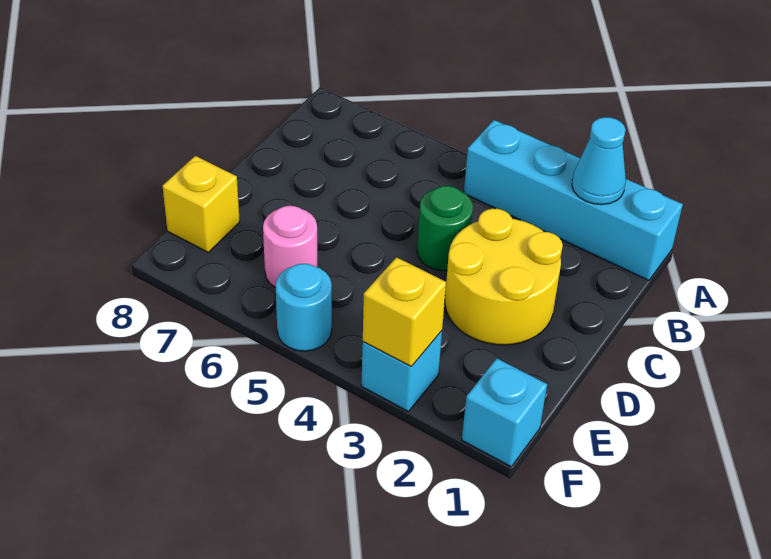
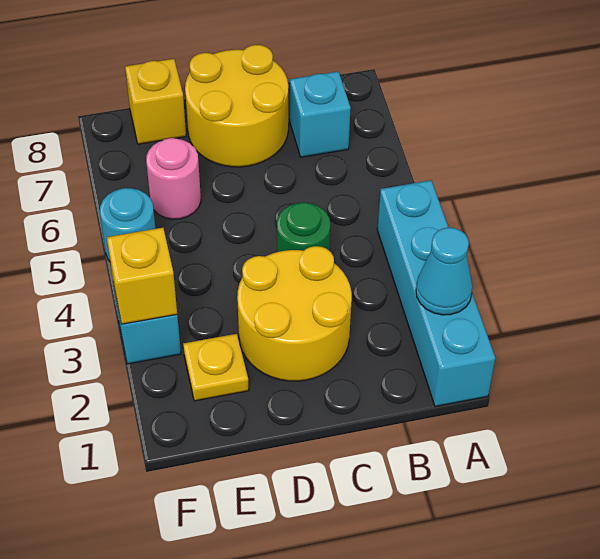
none -> yellow round brick C7:D8 level 1
none -> yellow plate E2 level 1
cyan brick F1 level 1 -> cyan brick B7 level 1

